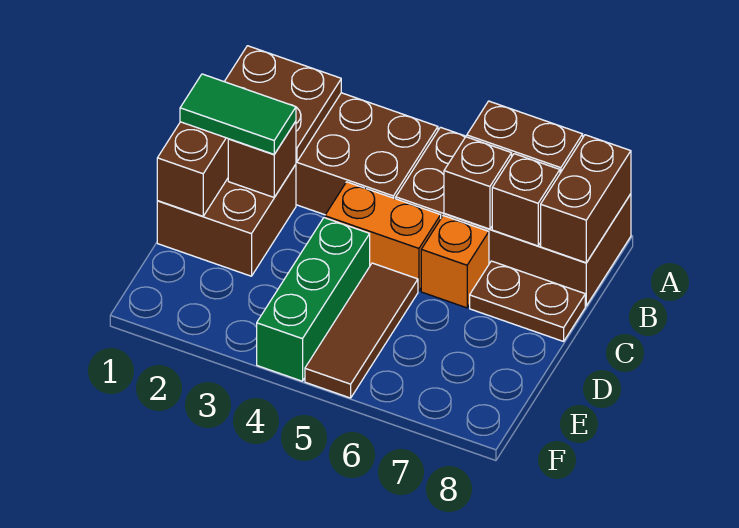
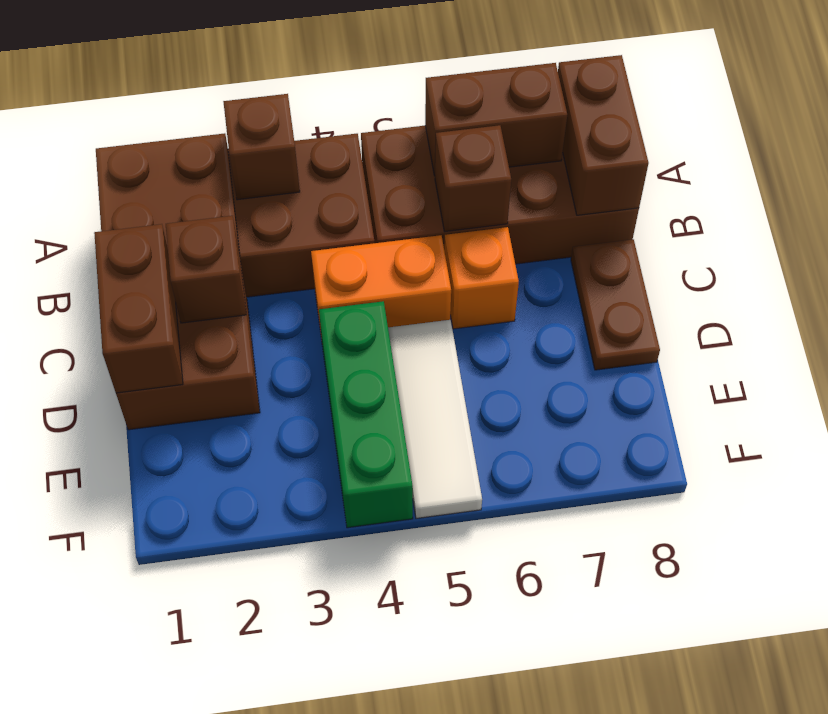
brown brick B7 level 2 -> brown brick A3 level 2
green tile C1:C2 level 3 -> none
brown plate C7:C8 level 1 -> brown plate C8:D8 level 1
brown tile D5:F5 level 1 -> white tile D5:F5 level 1

